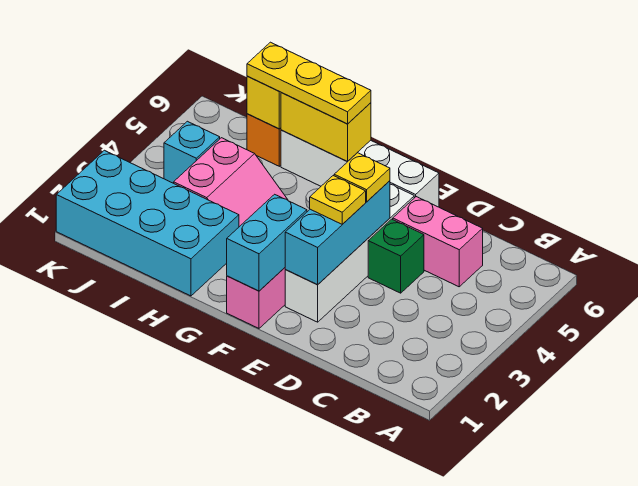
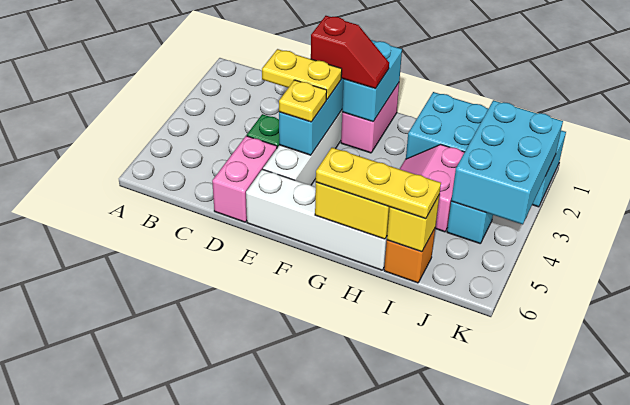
pink brick C5:D5 level 1 -> pink brick D5:D6 level 1
none -> red slope E2:F2 level 3 top E
yellow plate E3 level 3 -> yellow plate D3:E3 level 3
none -> cyan brick J2:K4 level 2

